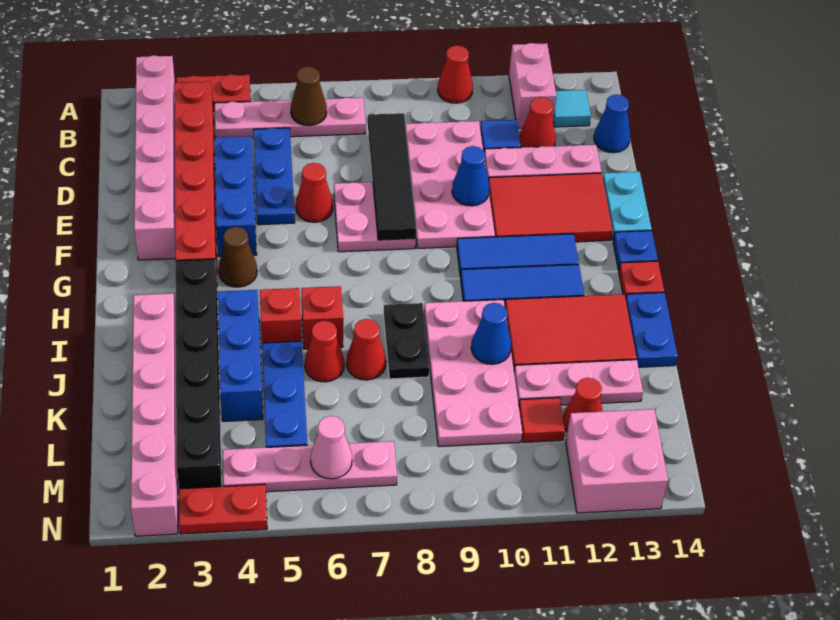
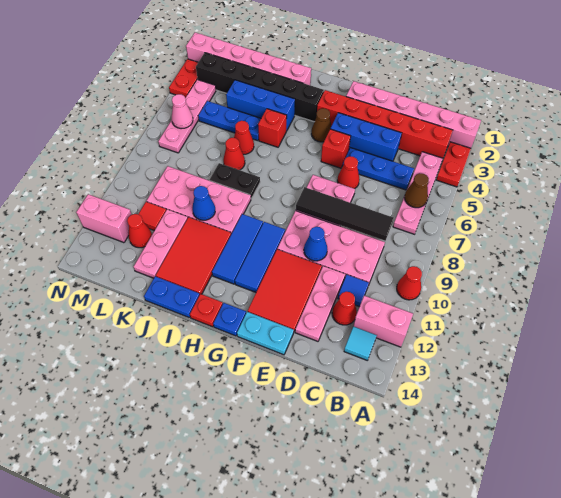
blue cone C14 level 1 -> none
red brick I6 level 1 -> red brick F5 level 1
pink brick M12:N13 level 1 -> pink brick M12:N12 level 1

